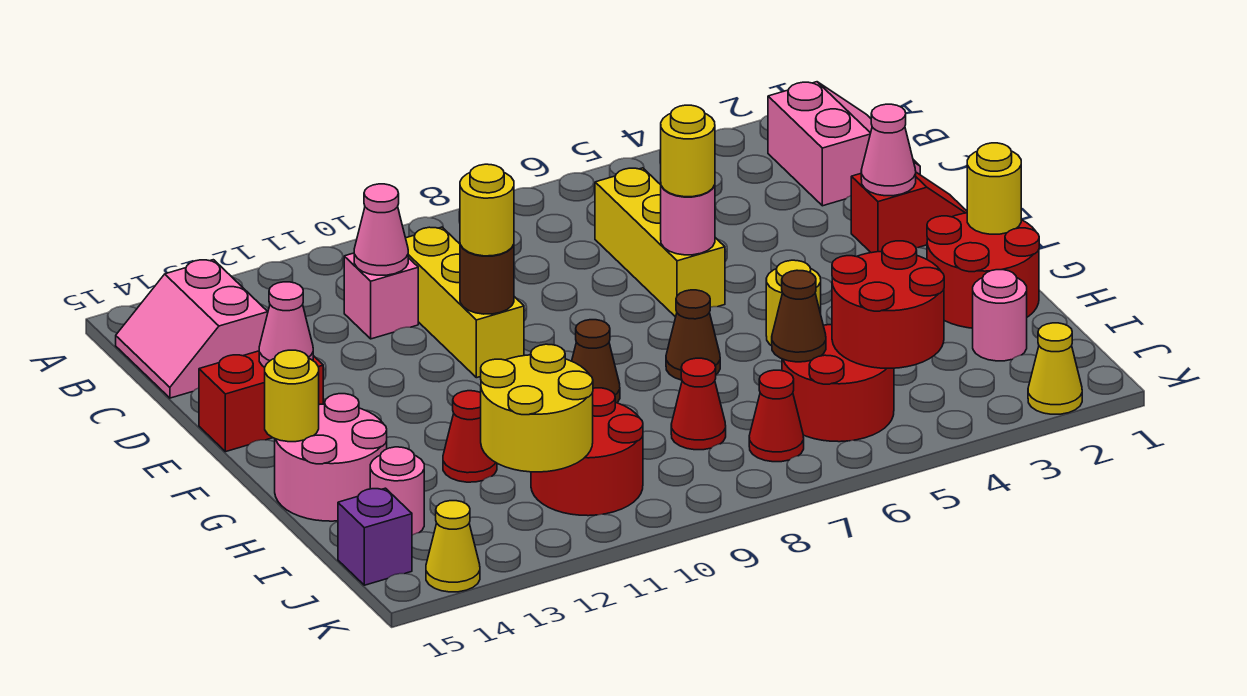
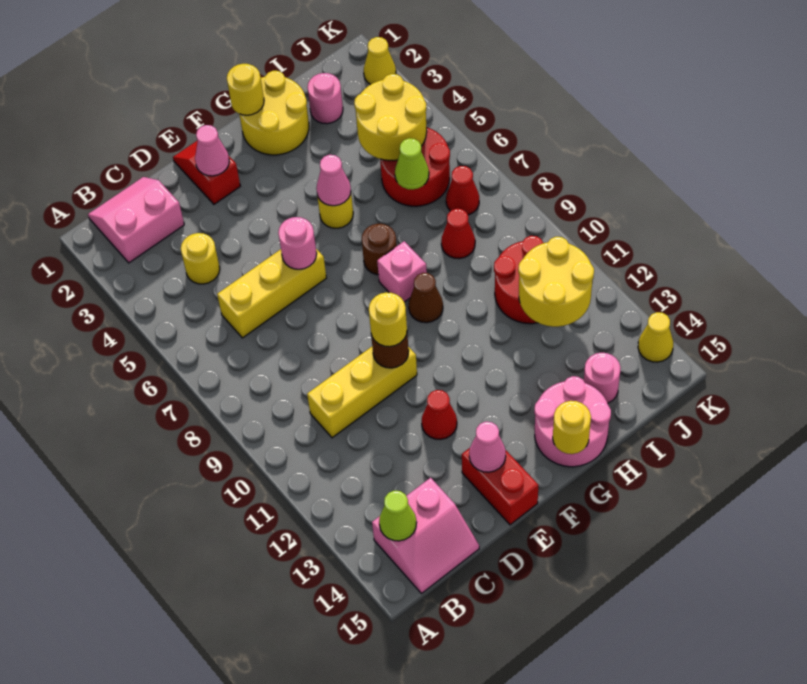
none -> lime cone B14 level 2
pink brick C11 level 1 -> pink brick G8 level 1
pink cone C11 level 2 -> pink cone G5 level 2
yellow round brick E6 level 3 -> yellow round brick C4 level 1
red round brick G1:H2 level 1 -> yellow round brick G1:H2 level 1
brown cone G7 level 1 -> brown round brick G7 level 1
red cone H12 level 1 -> red cone E12 level 1
red round brick I4:J5 level 2 -> yellow round brick I4:J5 level 2
brown cone I6 level 2 -> lime cone I6 level 2
purple brick J15 level 1 -> none

